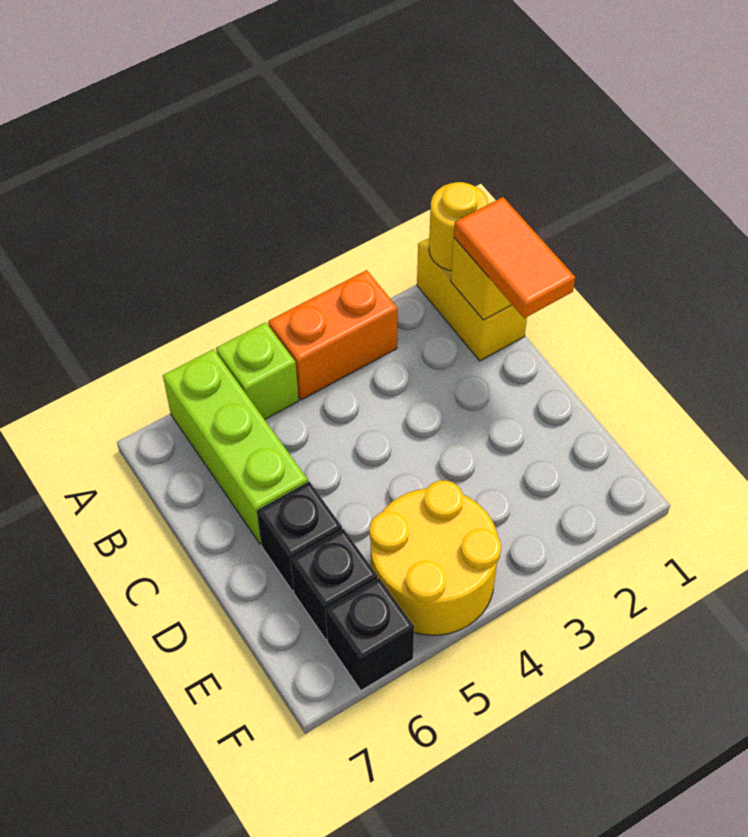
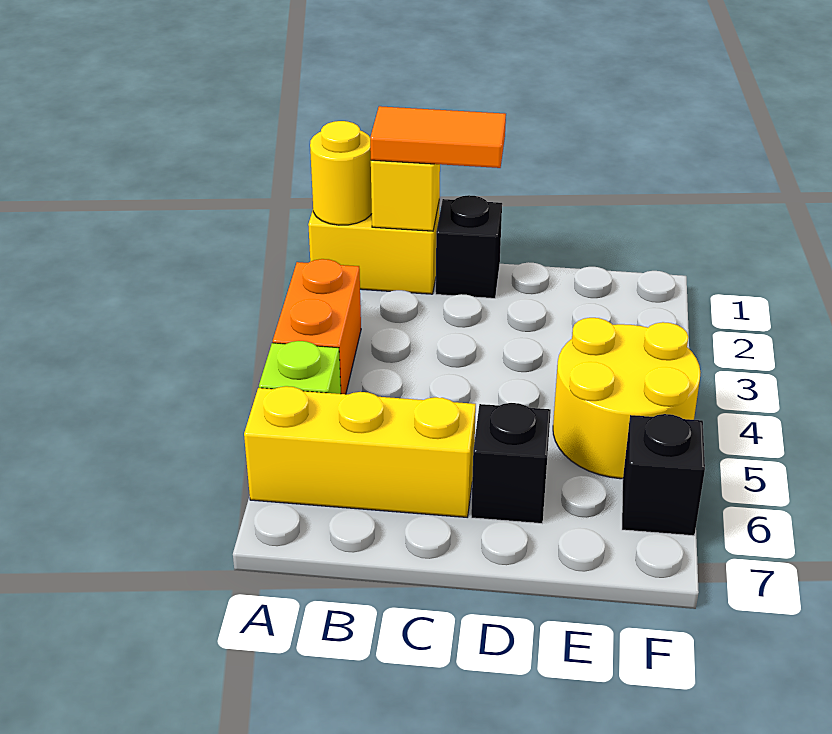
lime brick A6:C6 level 1 -> yellow brick A6:C6 level 1
black brick E6 level 1 -> black brick C1 level 1

